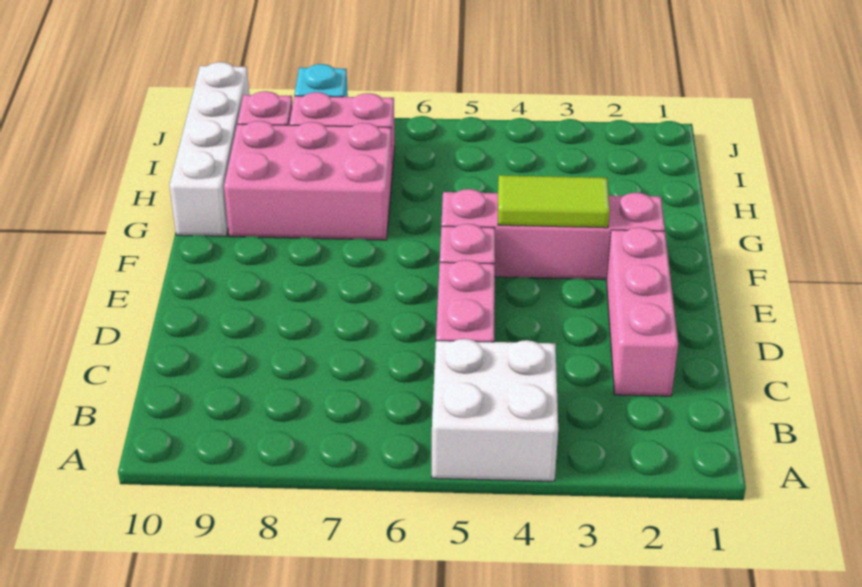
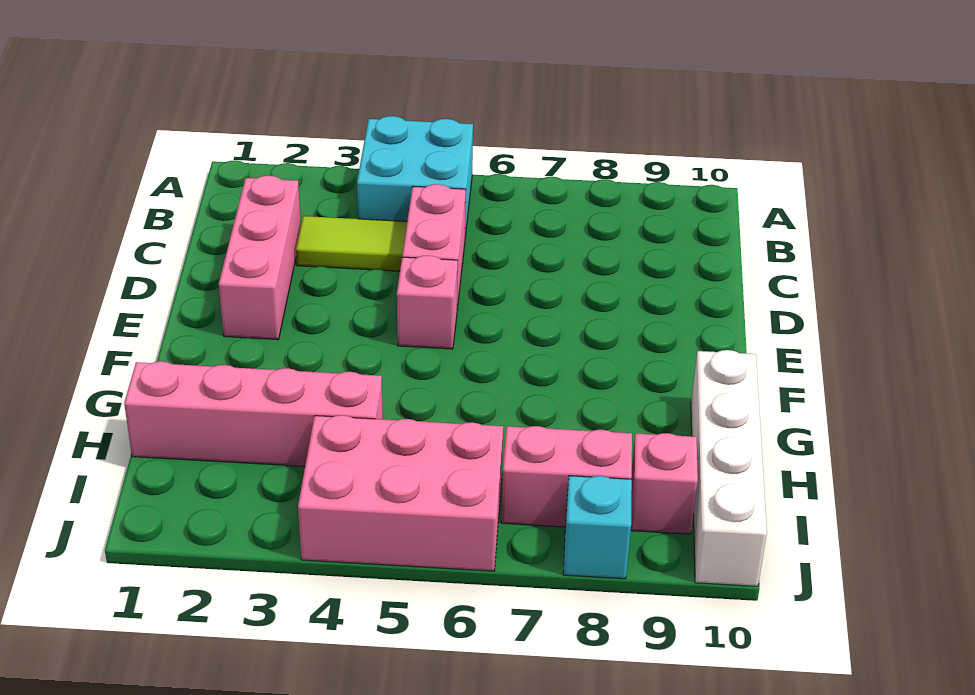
white brick A4:B5 level 1 -> cyan brick A4:B5 level 1
pink brick F2:F5 level 1 -> pink brick H1:H4 level 1
lime tile F3:F4 level 2 -> lime tile C3:C4 level 1
pink brick G7:H9 level 1 -> pink brick I4:J6 level 1

